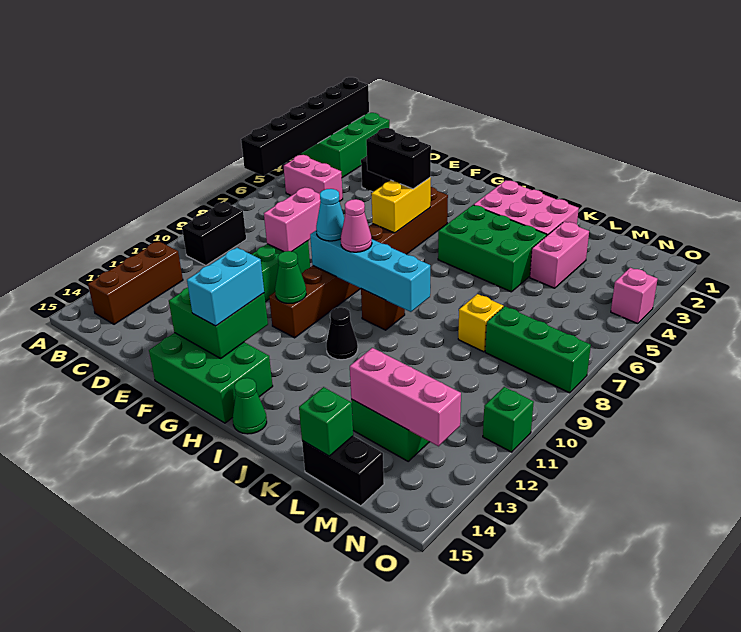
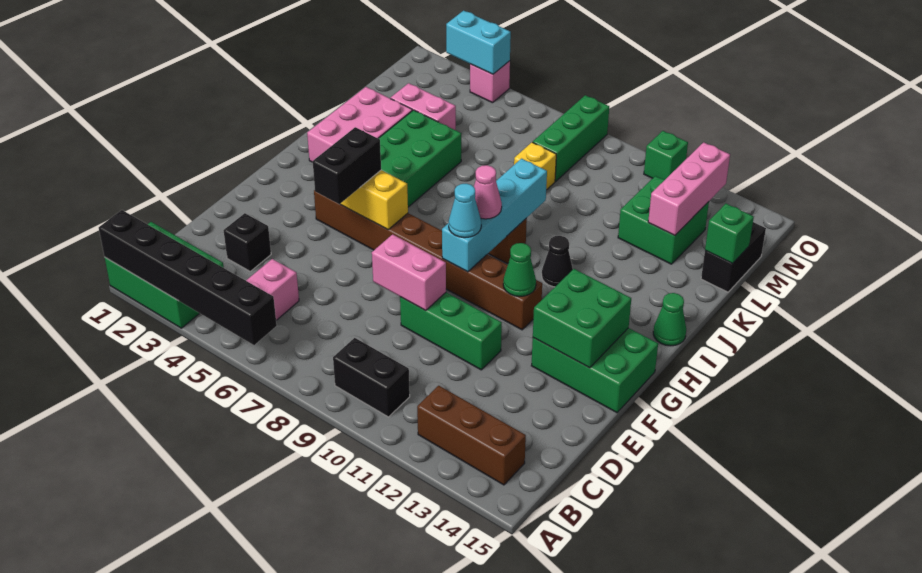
green brick F14:H15 level 1 -> green brick F13:G15 level 1
cyan brick G13:G14 level 3 -> cyan brick O3:O4 level 2

